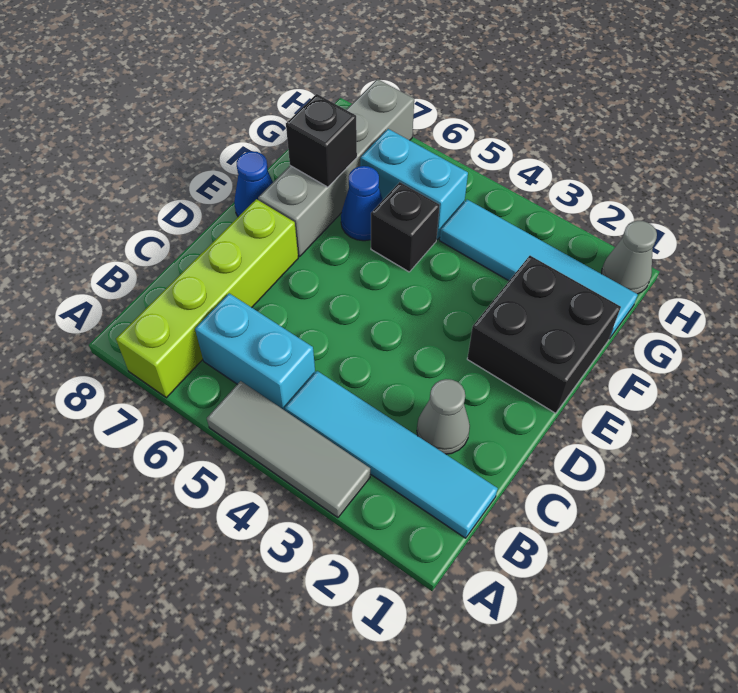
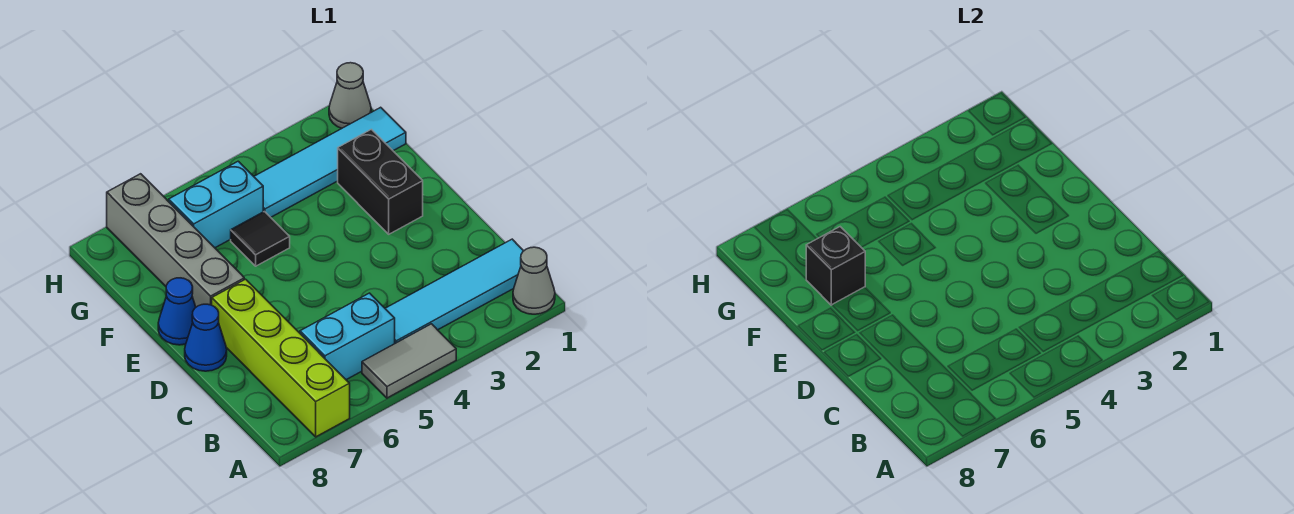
grey tile A3:A5 level 1 -> grey tile A4:A5 level 1
grey cone C2 level 1 -> grey cone A1 level 1
black brick E1:F2 level 1 -> black brick E2:F2 level 1
black brick F5 level 1 -> black tile F5 level 1
blue cone F6 level 1 -> blue cone D8 level 1

